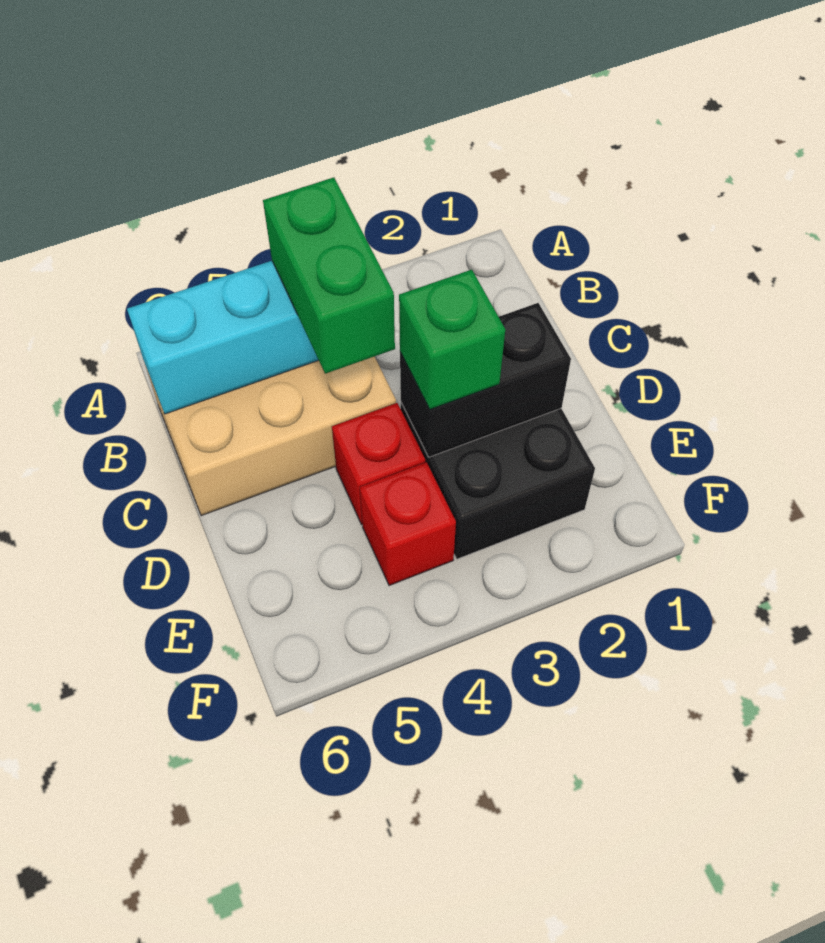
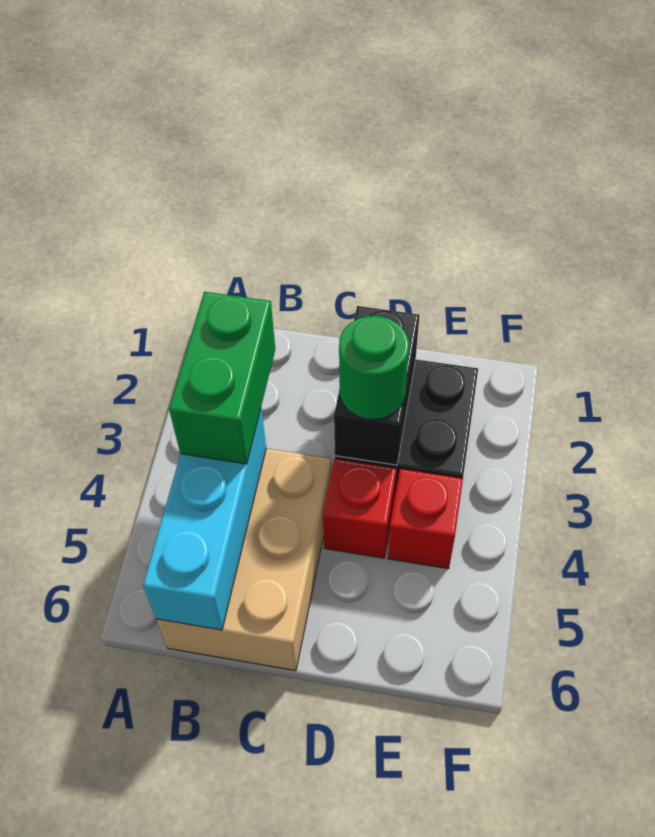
green brick B4:C4 level 3 -> green brick B3:B4 level 3
green brick D3 level 3 -> green round brick D3 level 3

